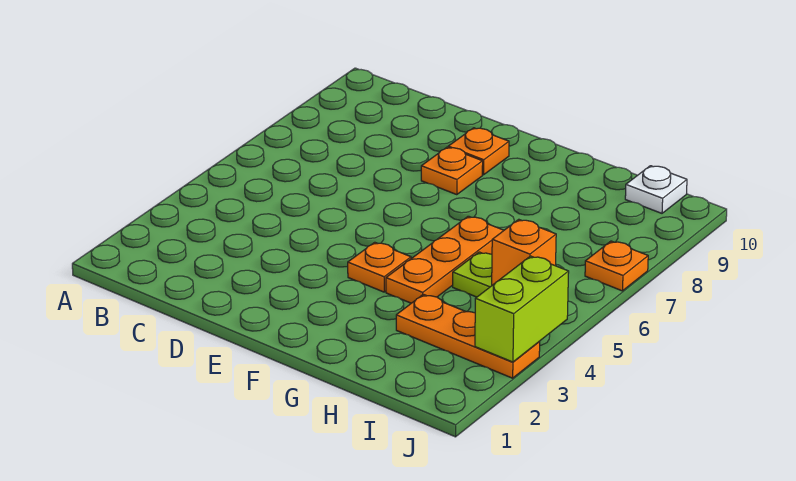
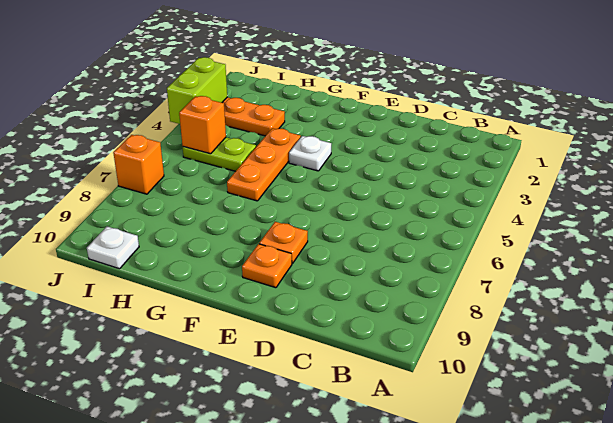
orange plate F4 level 1 -> white plate F4 level 1
orange plate J7 level 1 -> orange brick J7 level 1

